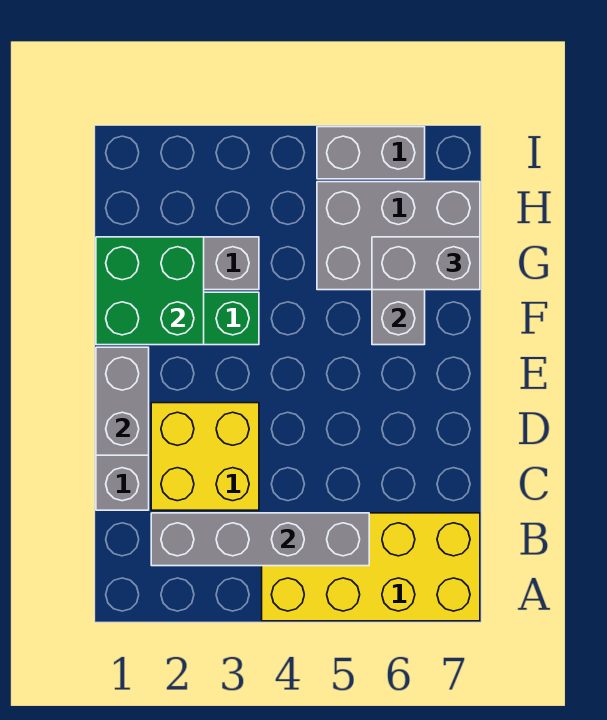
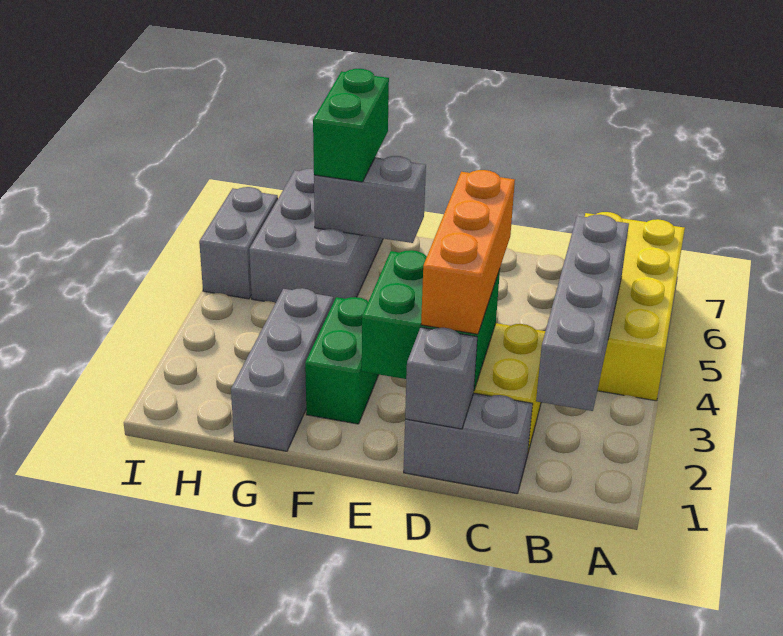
grey brick D1:E1 level 2 -> grey brick D1 level 2
none -> orange brick D2:D4 level 3
green brick F1:G2 level 2 -> green brick D2:E3 level 2
grey brick G6:G7 level 3 -> green brick G6:G7 level 3

